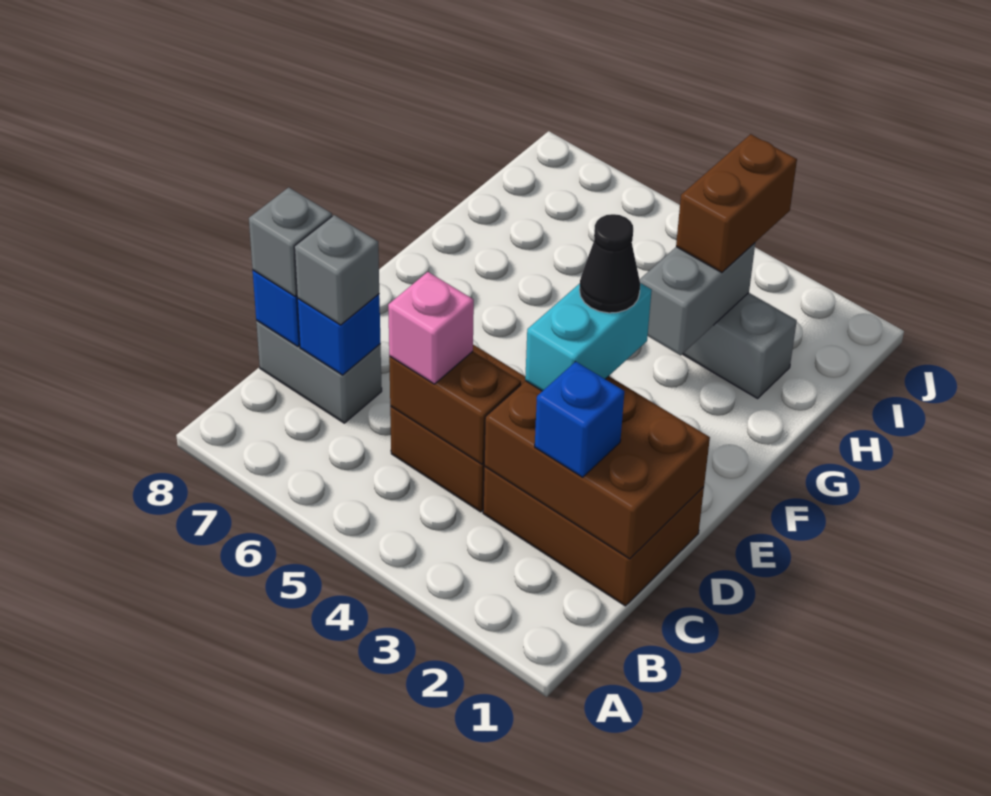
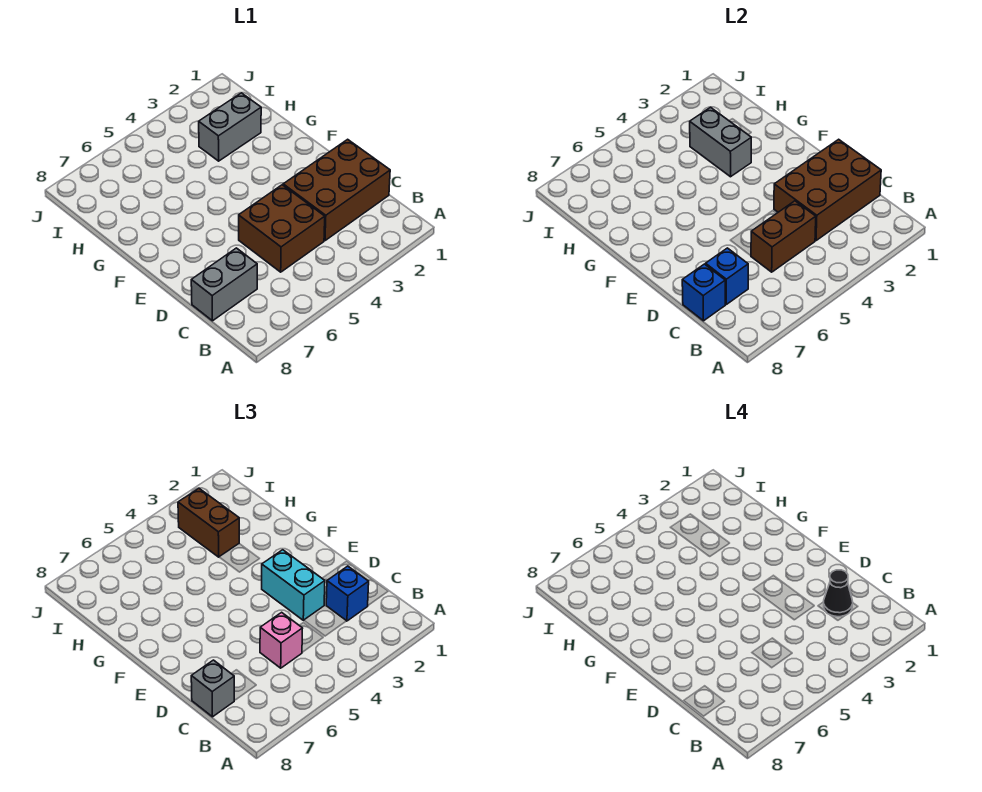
grey brick C7 level 3 -> none
black cone E3 level 4 -> black cone C2 level 4

